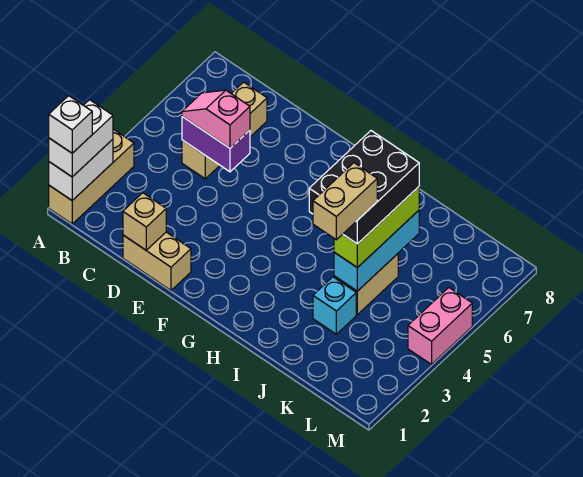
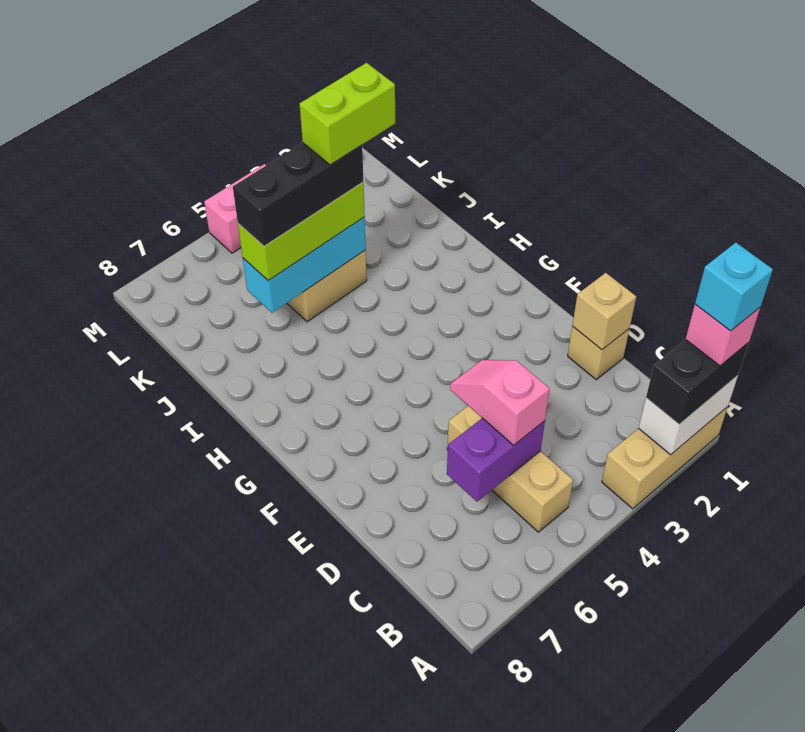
white brick A1:A2 level 3 -> black brick A1:A2 level 3
white brick A1 level 4 -> pink brick A1 level 4
tan brick C5:C7 level 1 -> tan brick B5:D5 level 1
purple brick C5:D5 level 2 -> purple brick C5:C6 level 2
pink slope C5:D5 level 3 top D -> pink slope C5:D5 level 3 top C
tan brick D1:E1 level 1 -> tan brick D1 level 1
black brick I4:J6 level 4 -> black brick J4:J6 level 4
cyan brick J3 level 1 -> cyan brick A1 level 5
tan brick J3:J4 level 5 -> lime brick J3:J4 level 5

